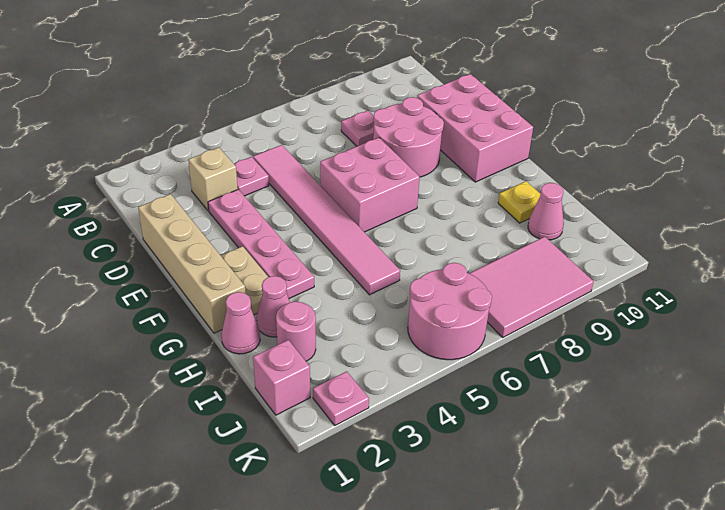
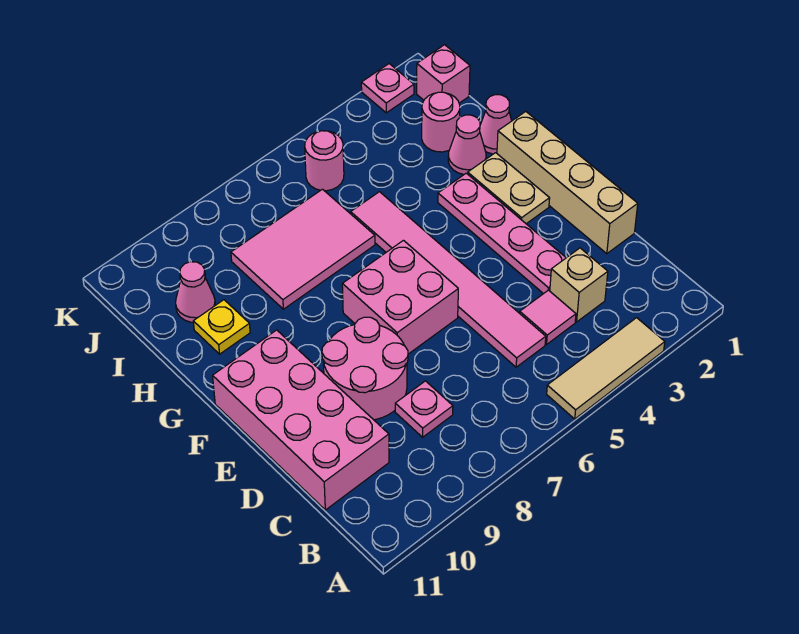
none -> tan tile A3:A5 level 1
pink plate C4 level 1 -> pink tile C4 level 1
pink brick D10:F11 level 1 -> pink brick C10:F11 level 1
pink round brick J5:K6 level 1 -> pink round brick J5 level 1
pink tile J7:K9 level 1 -> pink tile H6:I8 level 1

